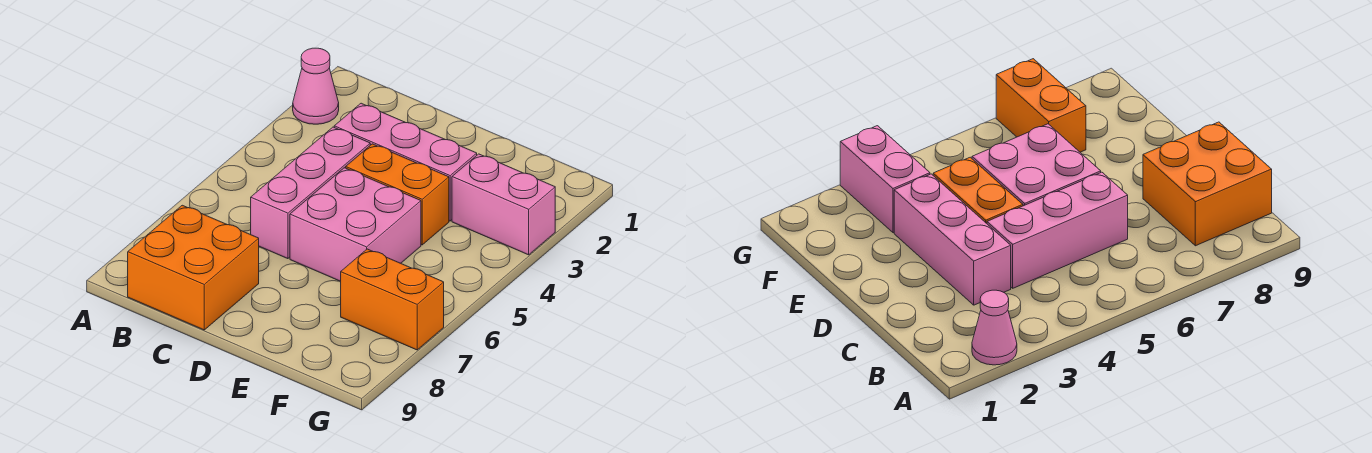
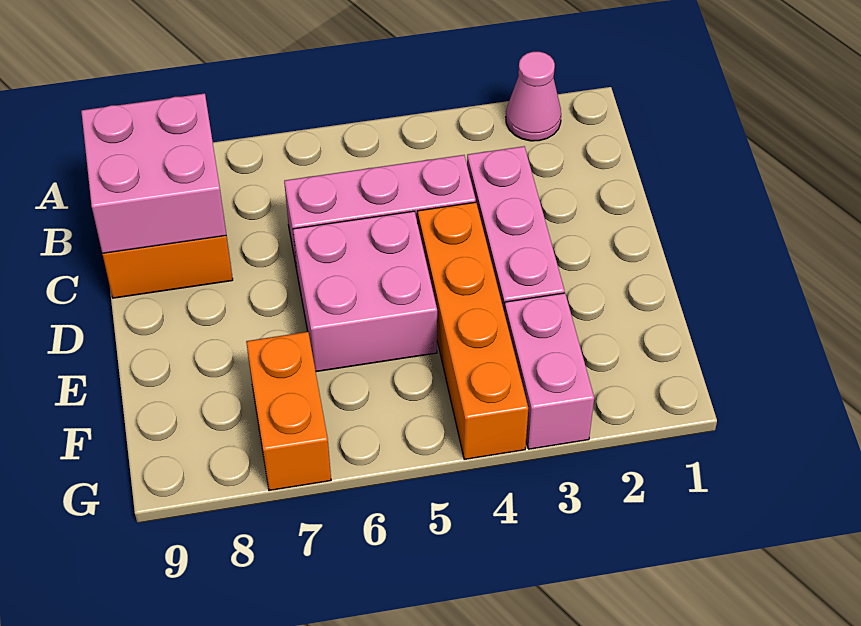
none -> pink brick B8:C9 level 2
orange brick D4:E4 level 1 -> orange brick D4:G4 level 1

